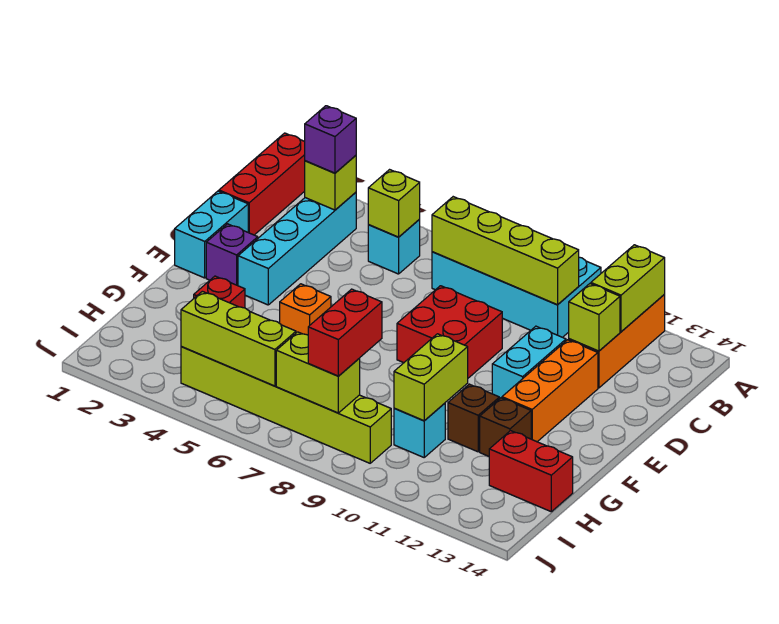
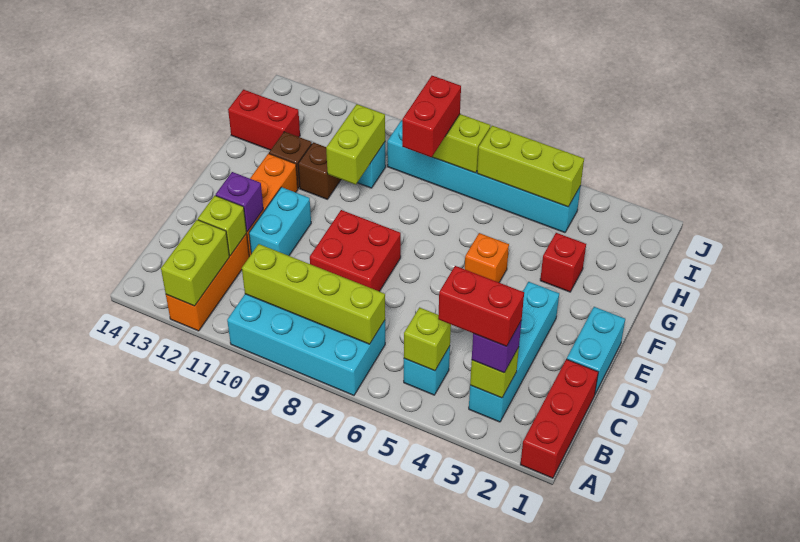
none -> red brick B3:B4 level 4
purple brick E2 level 1 -> purple brick D12 level 2
lime brick I4:I9 level 1 -> cyan brick I4:I9 level 1

